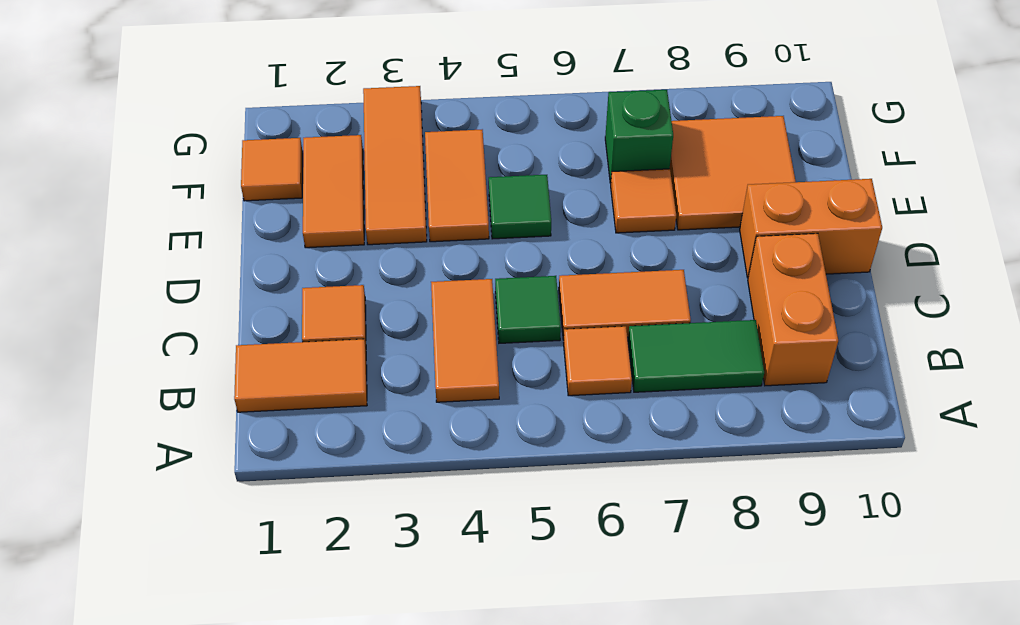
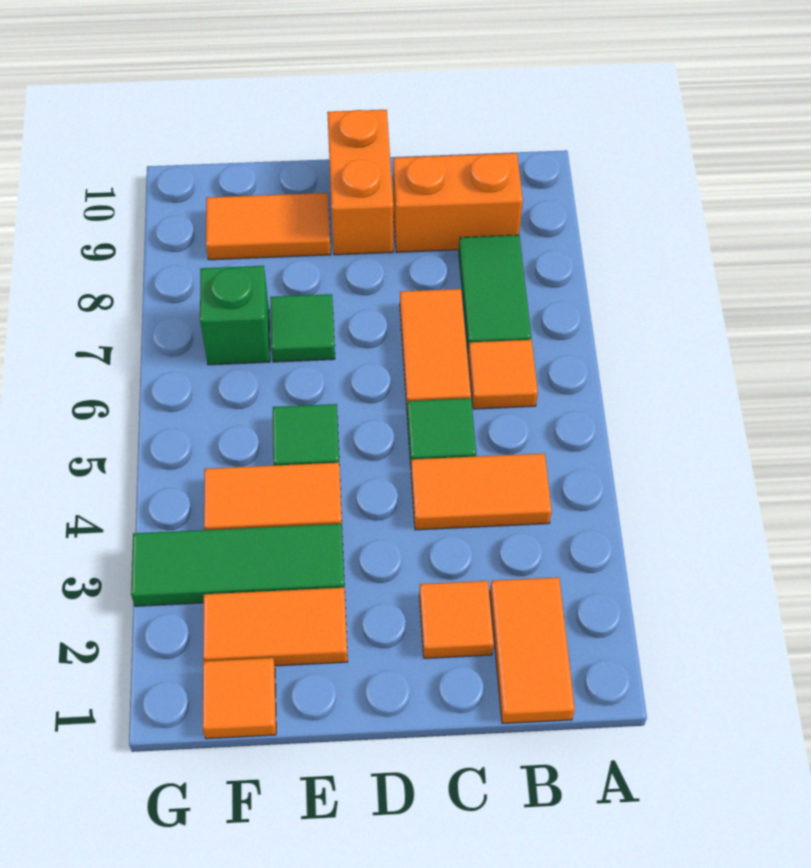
orange tile E3:G3 level 1 -> green tile E3:G3 level 1
orange tile E7 level 1 -> green tile E7 level 1
orange tile E8:F9 level 1 -> orange tile E9:F9 level 1

